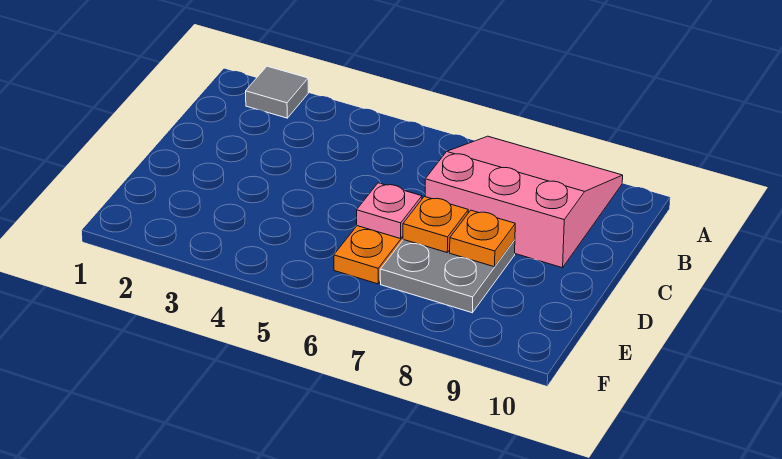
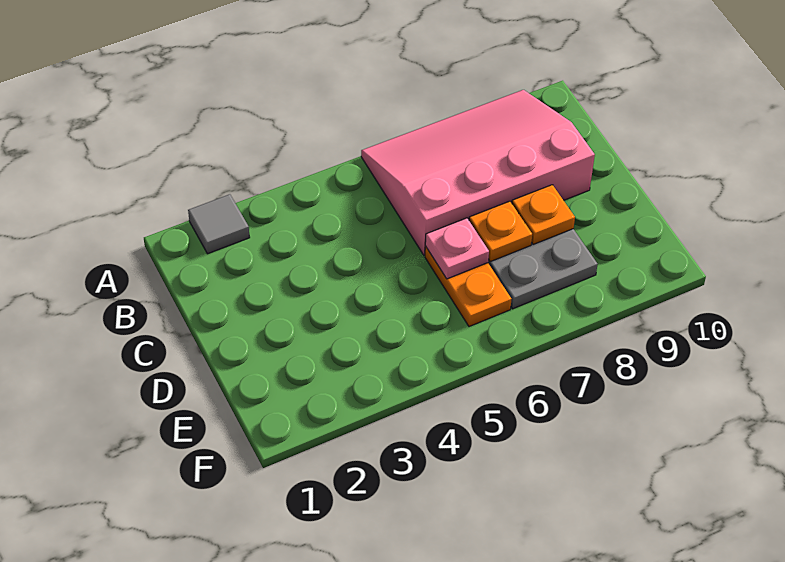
pink slope A7:C9 level 1 top C -> pink slope A6:C9 level 1 top C

